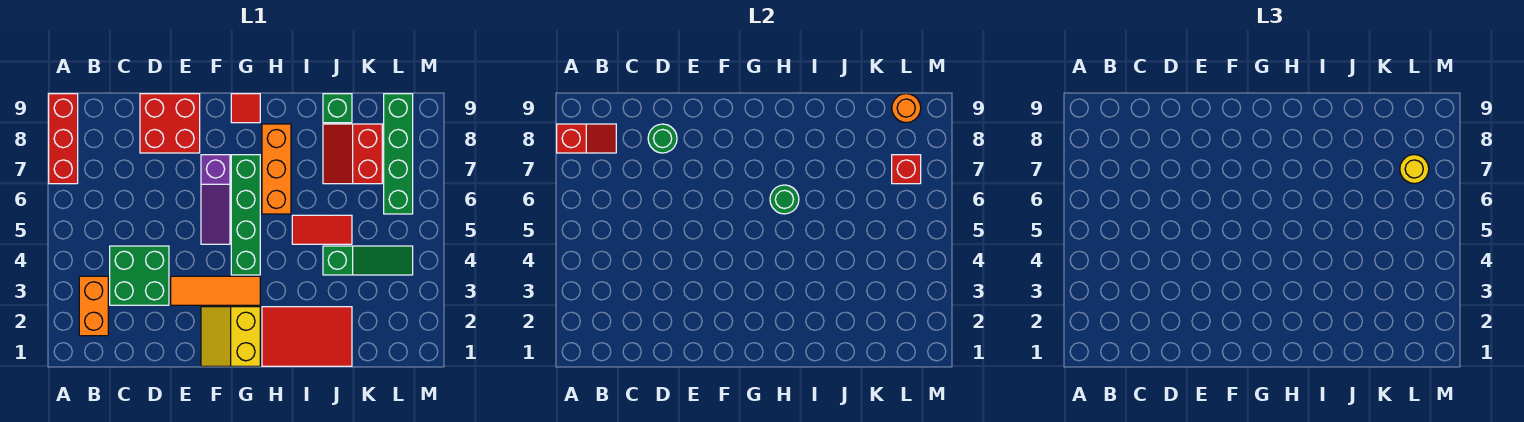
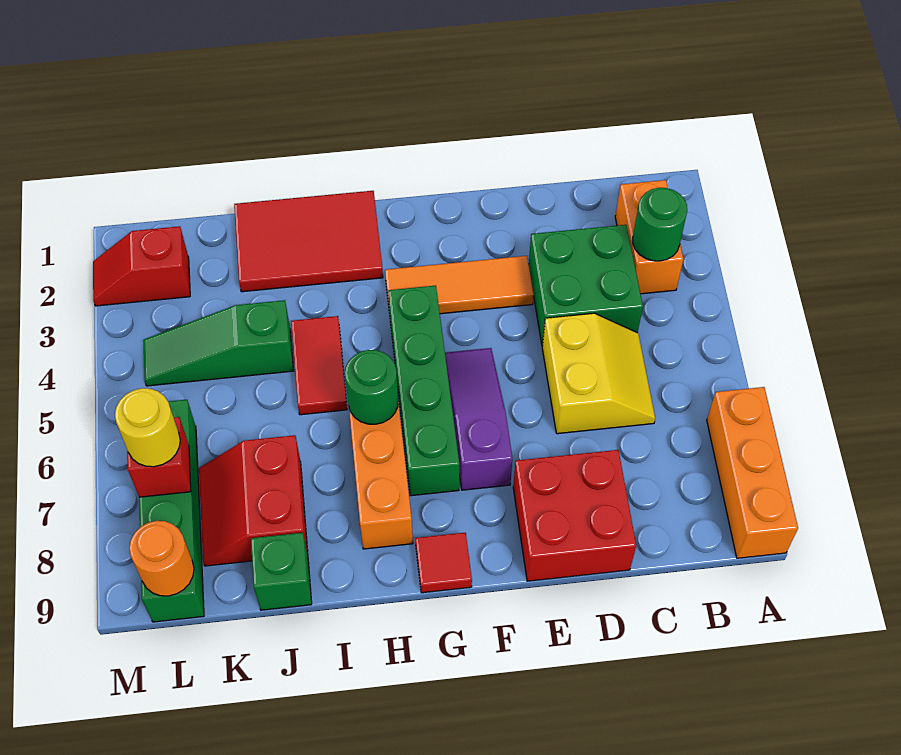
red brick A7:A9 level 1 -> orange brick A7:A9 level 1
red slope A8:B8 level 2 top A -> red slope L2:M2 level 1 top L
green round brick D8 level 2 -> green round brick B3 level 2
yellow slope F1:G2 level 1 top G -> yellow slope C5:D6 level 1 top D
red tile I5:J5 level 1 -> red tile I4:I5 level 1
red slope J7:K8 level 1 top K -> red slope J7:K8 level 1 top J

